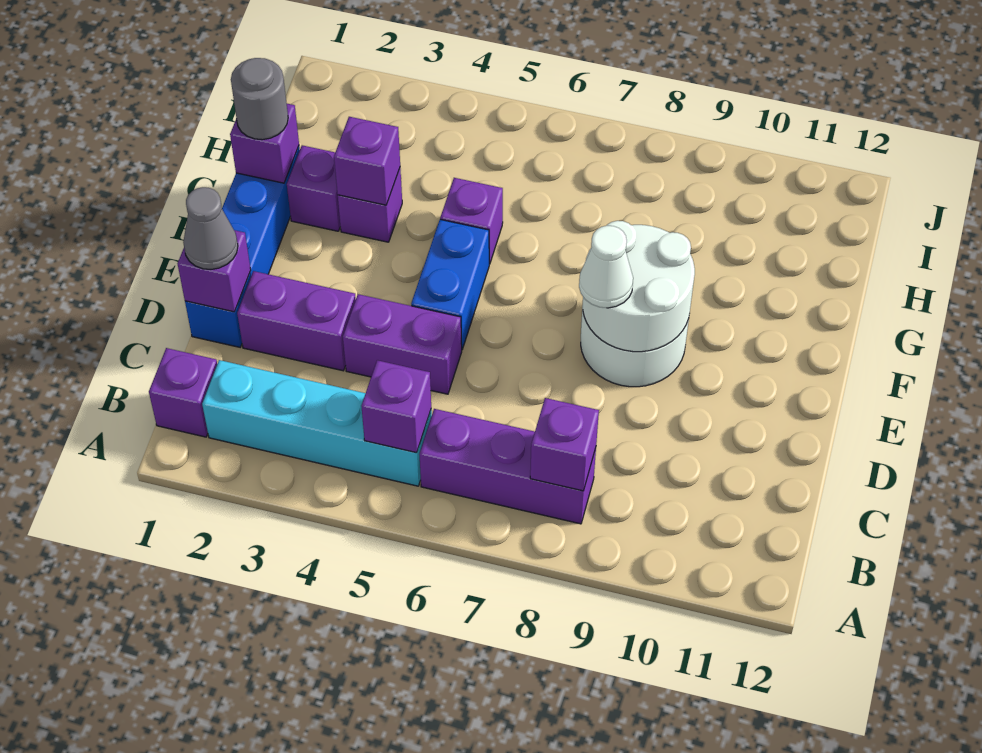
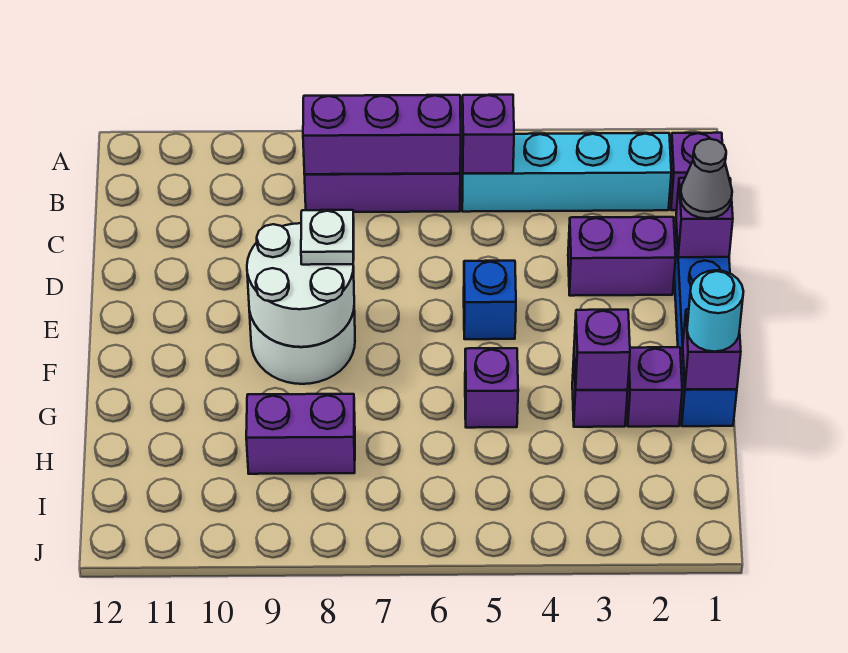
purple brick B8 level 2 -> purple brick B6:B8 level 2
purple brick D4:D5 level 1 -> purple brick H8:H9 level 1
blue brick E5:F5 level 1 -> blue brick E5 level 1
white cone E8 level 3 -> white plate E8 level 3
grey round brick G1 level 3 -> cyan round brick G1 level 3

